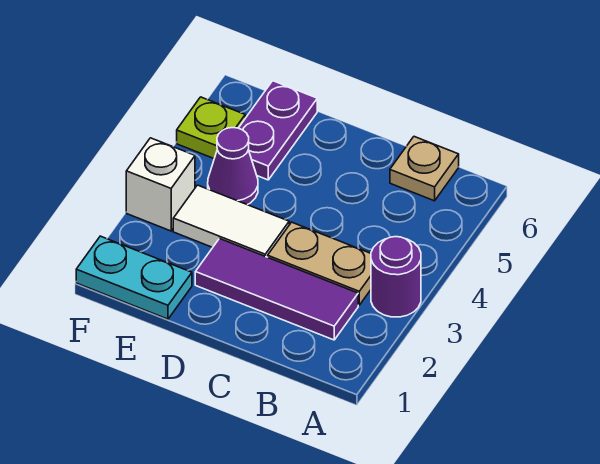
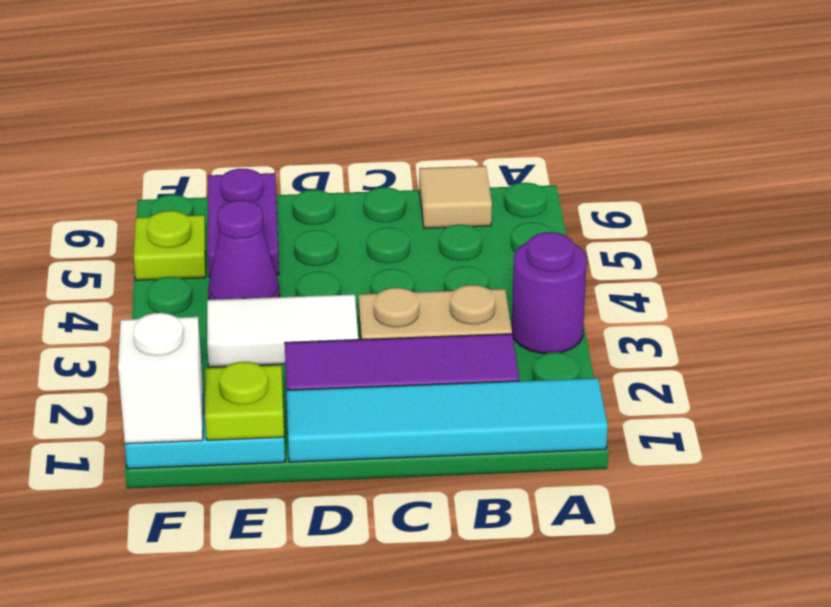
none -> cyan tile A1:D1 level 1
tan plate B6 level 1 -> tan tile B6 level 1
none -> lime plate E1 level 2
white brick F3 level 1 -> white brick F1 level 2

